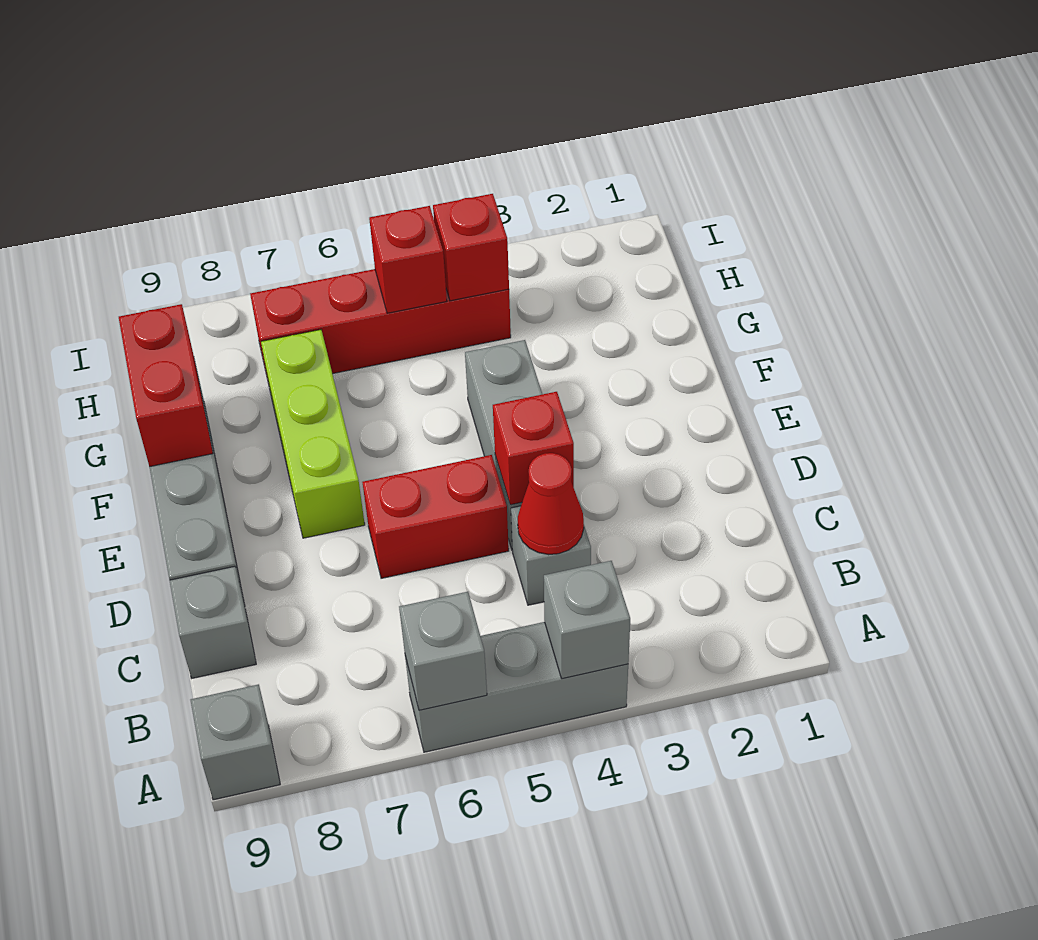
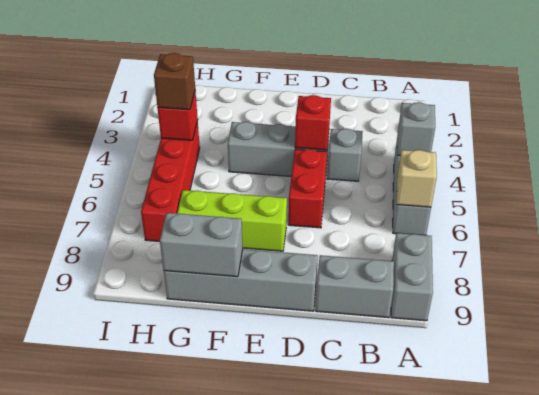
grey brick A6 level 2 -> tan brick A6 level 2
grey brick A9 level 1 -> grey brick A8:A9 level 1
red cone C4 level 2 -> none
grey brick C9 level 1 -> grey brick B9:C9 level 1
red brick F9:G9 level 2 -> grey brick F9:G9 level 2
none -> brown brick H4 level 3
red brick H5 level 2 -> none

